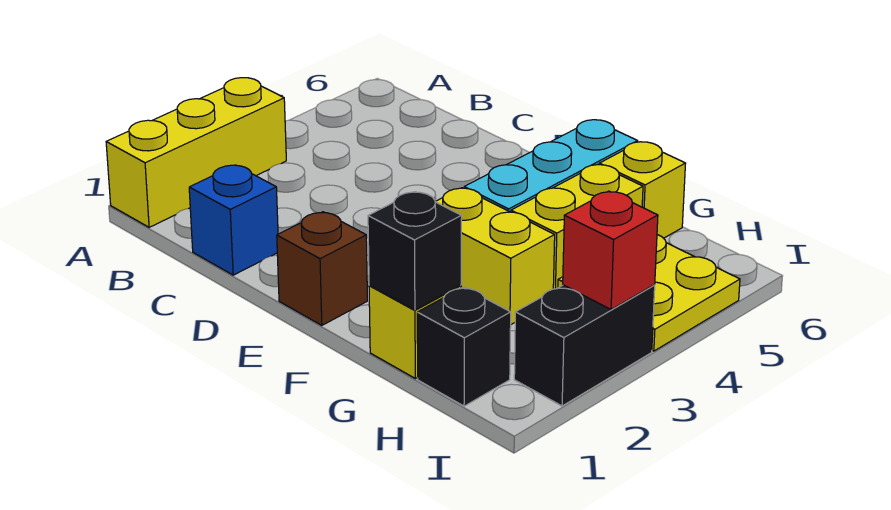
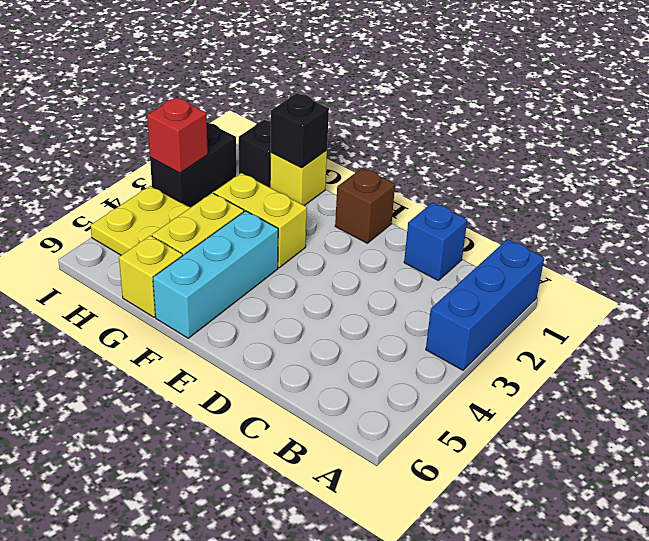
yellow brick A1:A3 level 1 -> blue brick A1:A3 level 1

